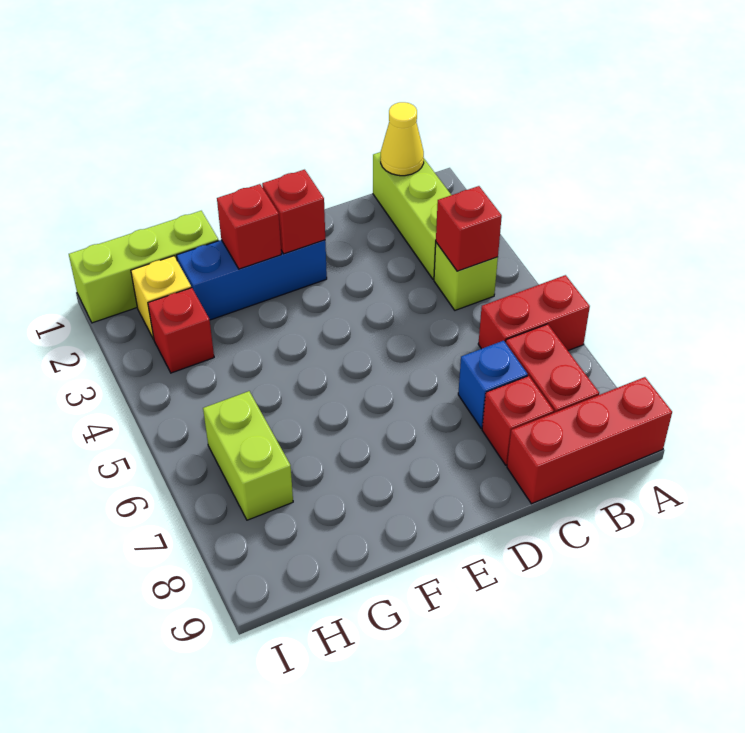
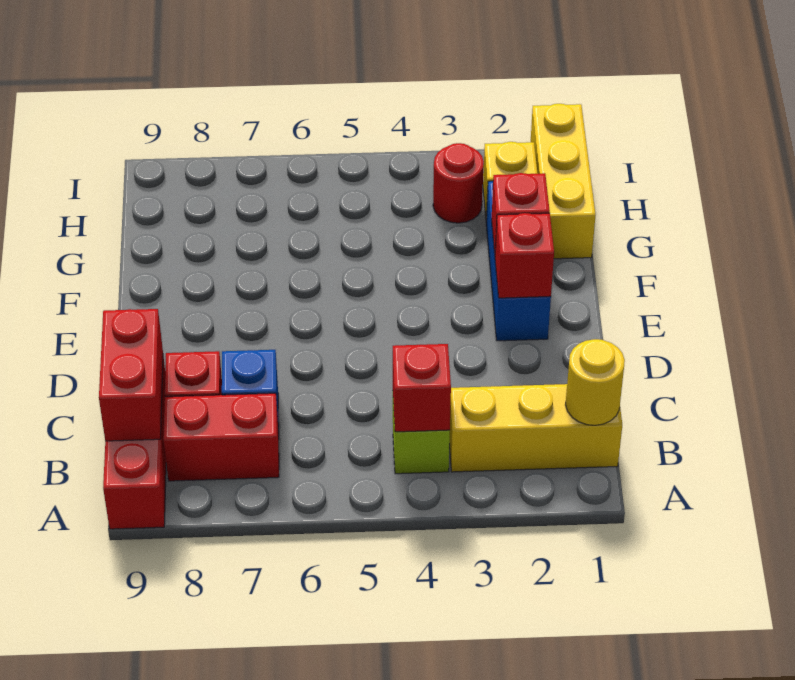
red brick A6:B6 level 1 -> red brick B9:C9 level 2
lime brick B1:B3 level 1 -> yellow brick B1:B3 level 1
yellow cone B1 level 2 -> yellow round brick B1 level 2
lime brick G1:I1 level 1 -> yellow brick G1:I1 level 1
red brick H3 level 1 -> red round brick H3 level 1
lime brick H6:H7 level 1 -> none

